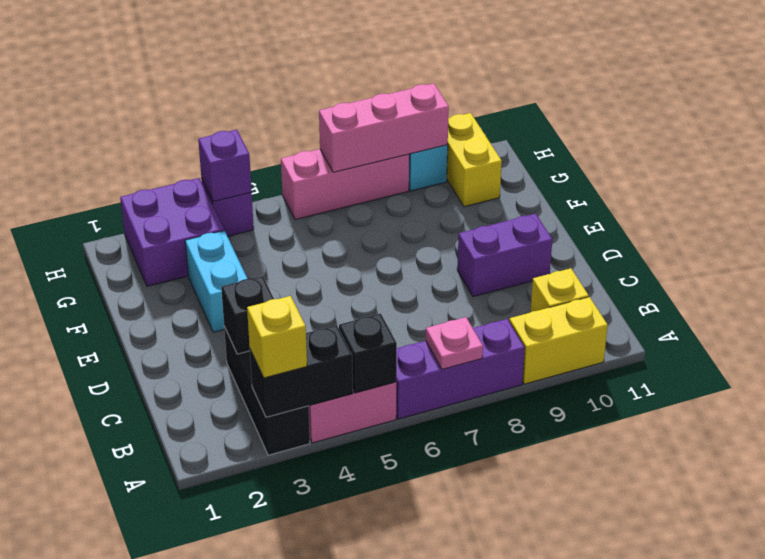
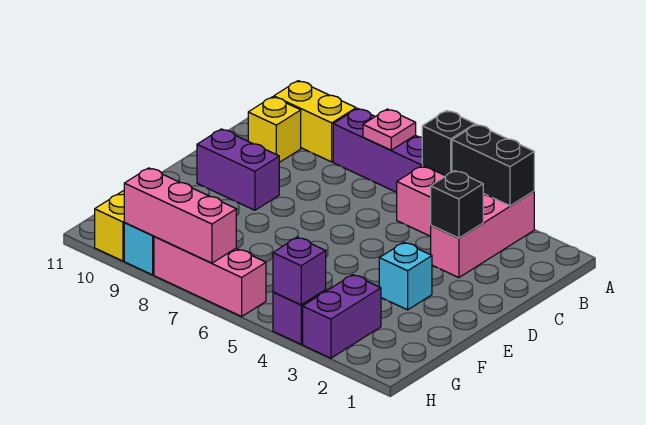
black brick A3:C3 level 1 -> pink brick A3:C3 level 1
yellow brick A3 level 3 -> none
cyan brick E3:F3 level 1 -> cyan brick E3 level 1
purple brick G2:H3 level 1 -> purple brick G3:H3 level 1

